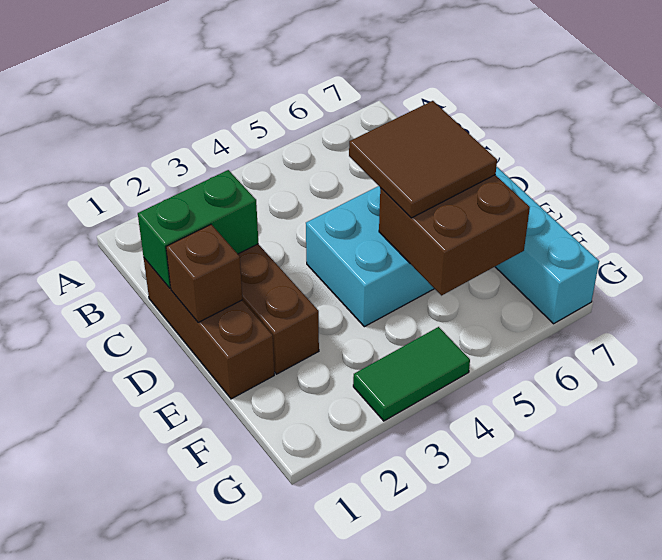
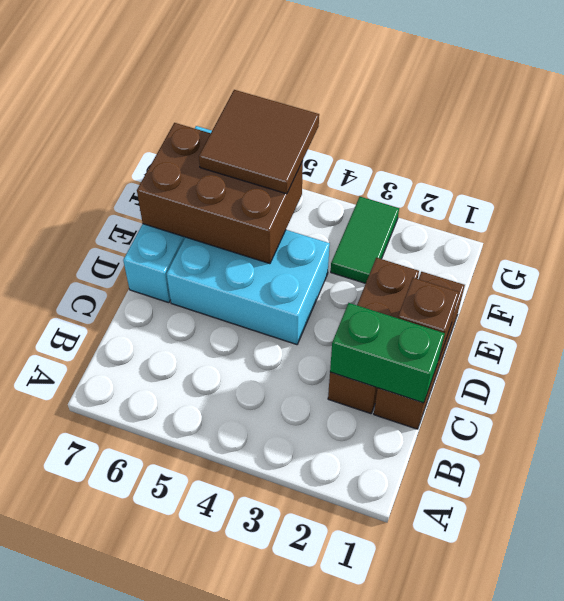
brown tile D5:E6 level 3 -> brown tile F5:G6 level 3
brown brick E5:F6 level 2 -> brown brick E5:F7 level 2
green tile G3:G4 level 1 -> green tile F3:G3 level 1

